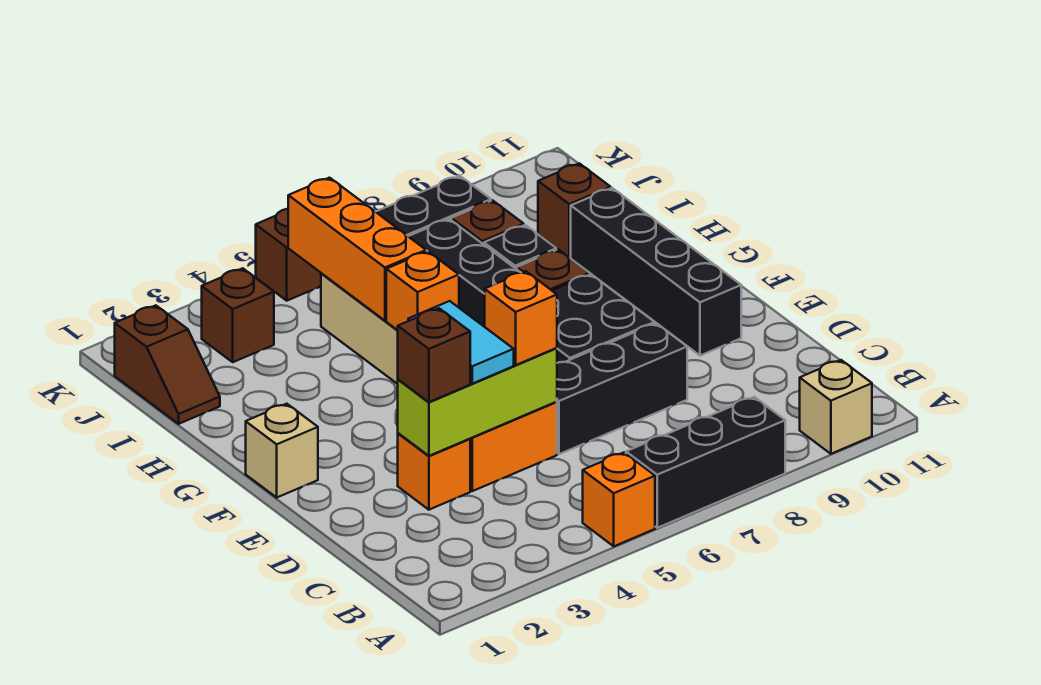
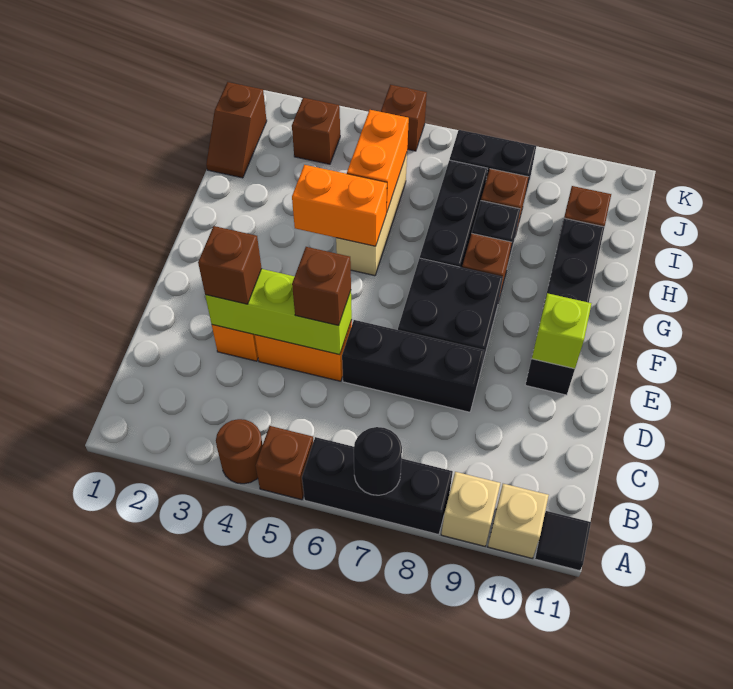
none -> brown round brick A4 level 1
orange brick A5 level 1 -> brown brick A5 level 1
none -> black round brick A7 level 2
none -> black tile A11 level 1
cyan tile D4:E4 level 3 -> none
orange brick D5 level 3 -> brown brick D5 level 3
none -> lime brick E10 level 2
tan brick F1 level 1 -> tan brick A9 level 1
orange brick G5 level 2 -> orange brick G4:G5 level 2
orange brick H5:J5 level 2 -> orange brick H5:I5 level 2

